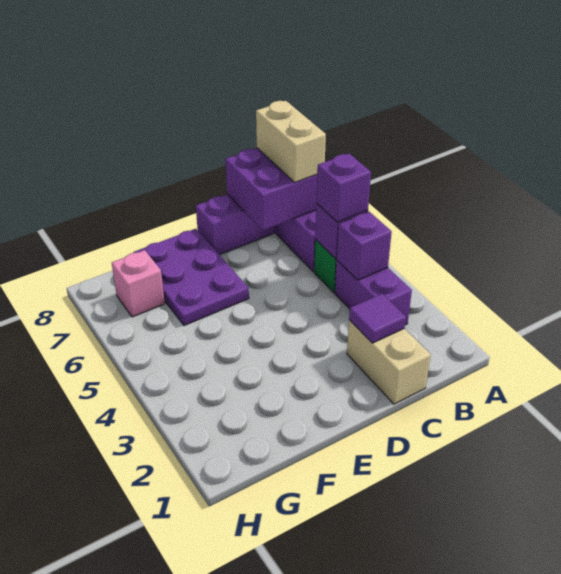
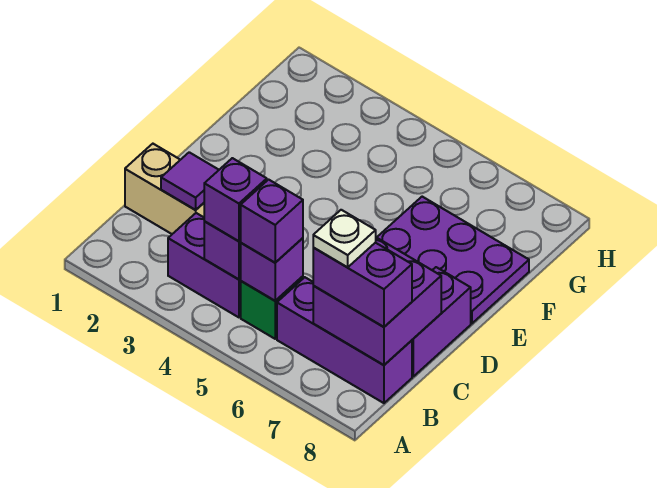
none -> purple brick B4 level 3
tan brick B7:B8 level 3 -> purple brick B7:B8 level 3
none -> white plate B7 level 4
pink brick G7 level 1 -> none

